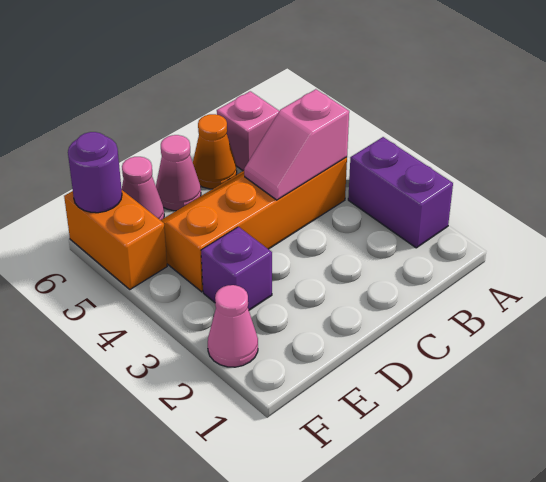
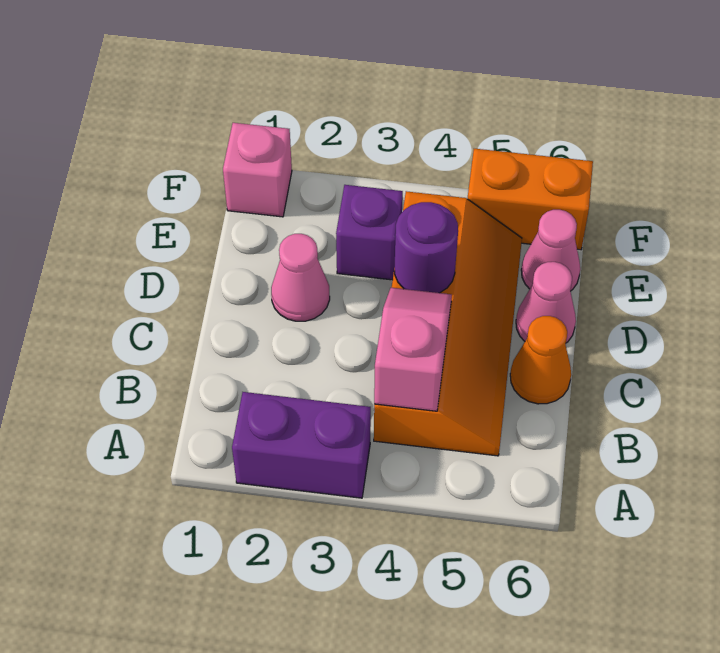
pink brick B6 level 1 -> pink brick F1 level 1
pink cone F2 level 1 -> pink cone D2 level 1
purple round brick F6 level 2 -> purple round brick D4 level 2

